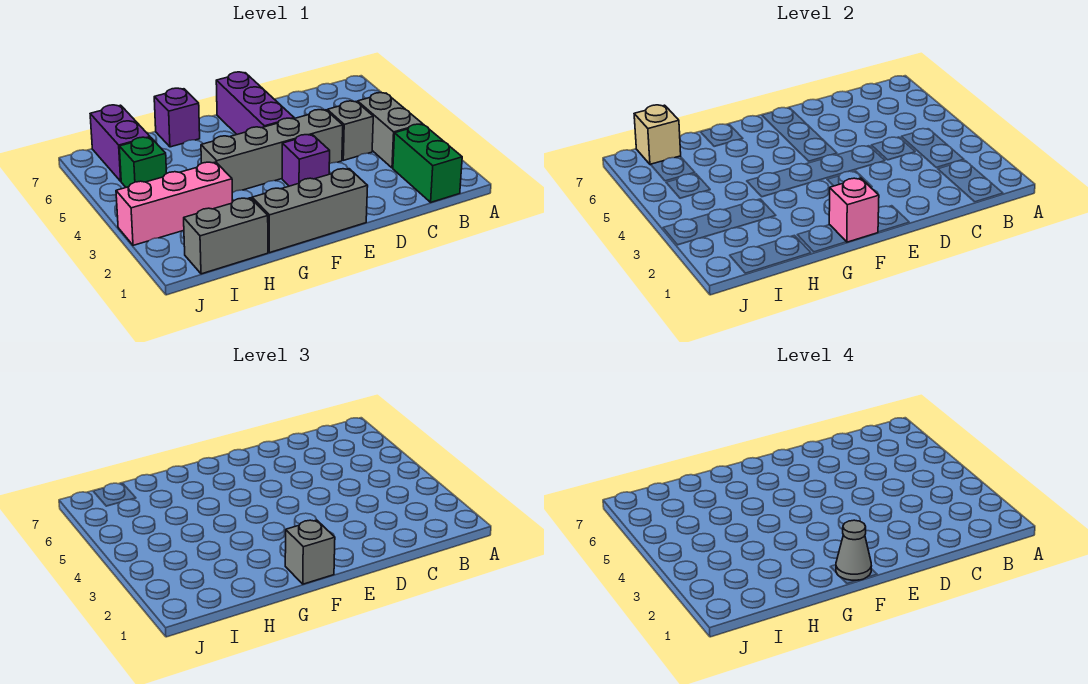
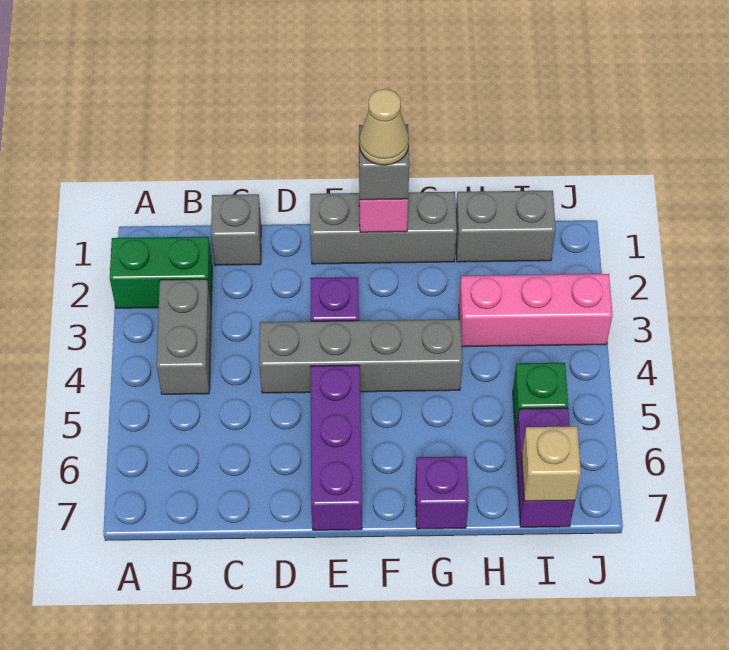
green brick B1:B2 level 1 -> green brick A2:B2 level 1
grey brick C4 level 1 -> grey brick C1 level 1
grey cone F1 level 4 -> tan cone F1 level 4

